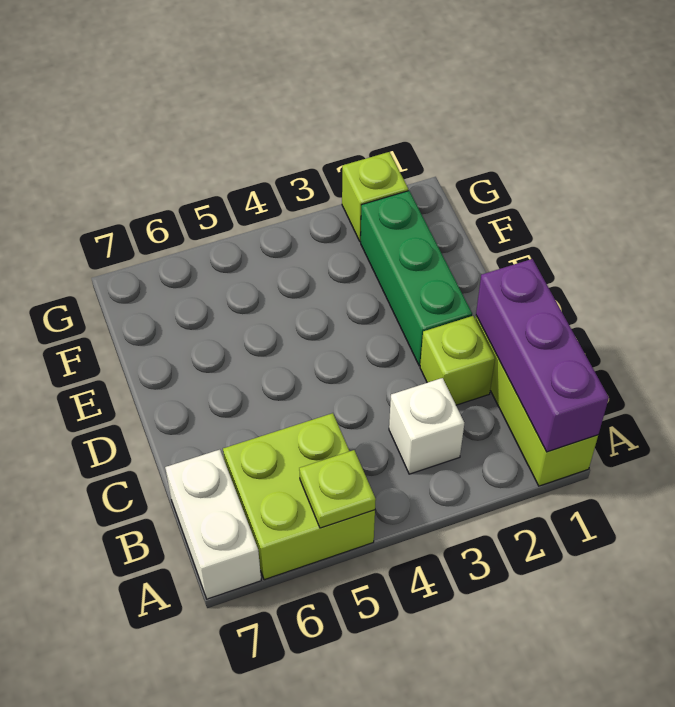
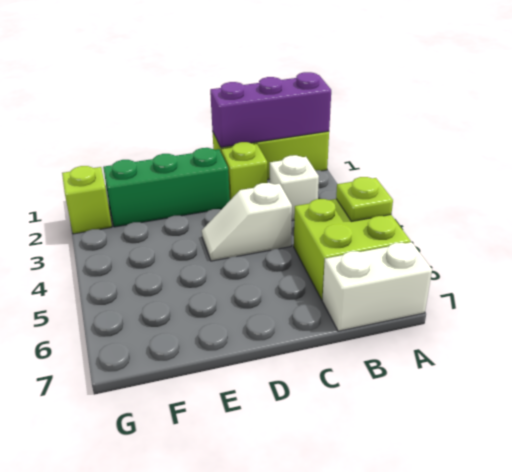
none -> white slope C4:D4 level 1 top C

